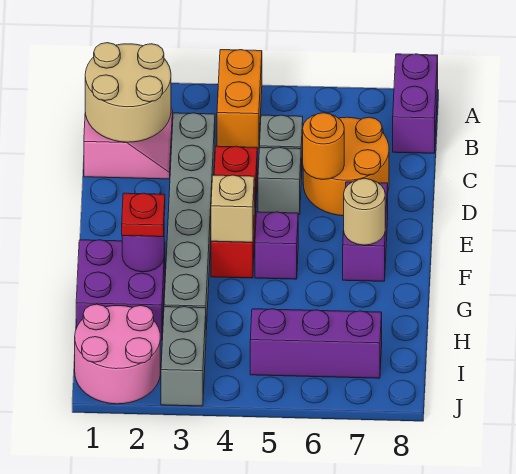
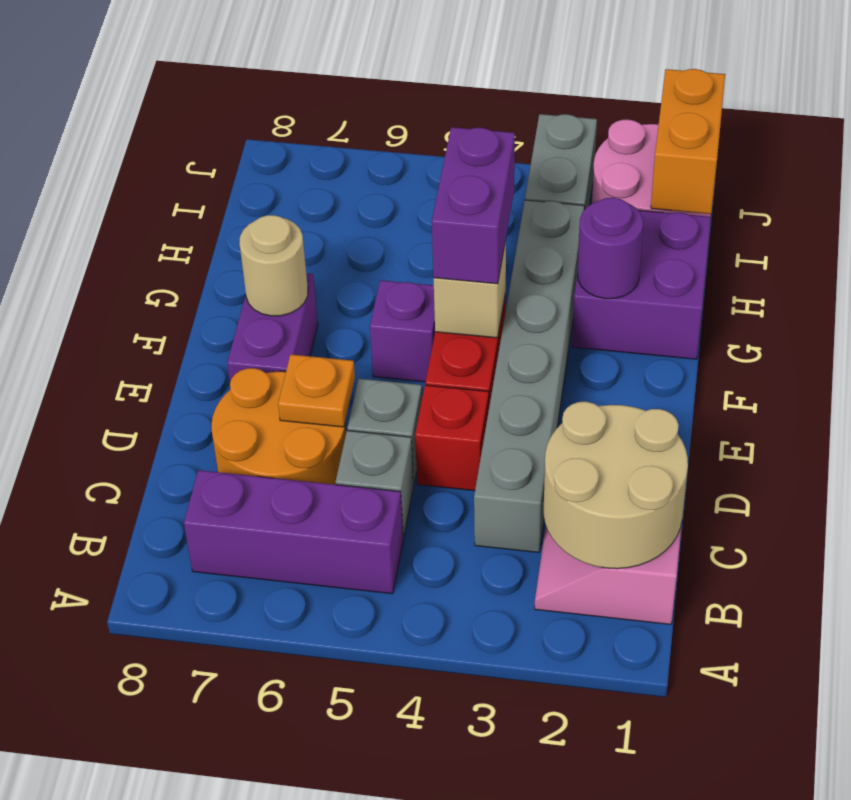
orange brick A4:B4 level 1 -> orange brick I1:J1 level 2
purple brick A8:B8 level 1 -> purple brick F4:G4 level 3
orange round brick D6 level 2 -> orange plate D6 level 2
red plate G2 level 3 -> none
purple brick I5:I7 level 1 -> purple brick B5:B7 level 1

